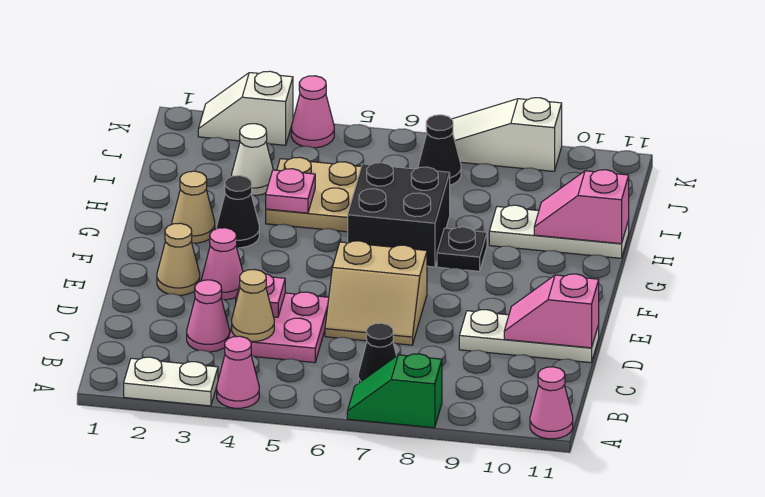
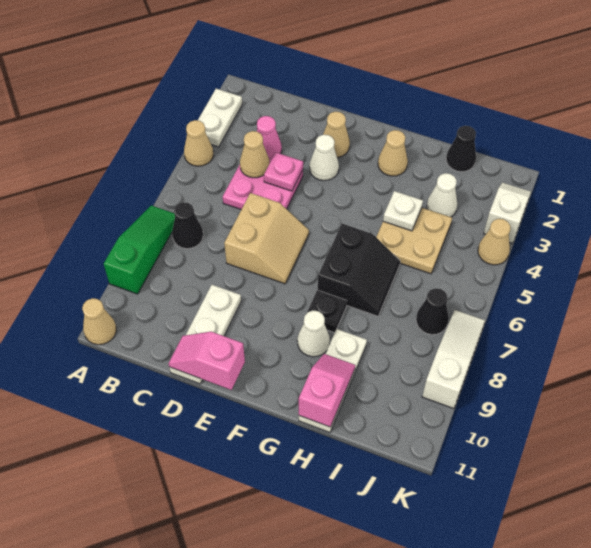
pink cone A4 level 1 -> tan cone A4 level 1
green slope A7:A8 level 1 top 8 -> green slope A7:A9 level 1 top 9
pink cone A11 level 1 -> tan cone A11 level 1
tan slope D6:E7 level 1 top E -> tan slope D6:E7 level 1 top D
pink slope D10:D11 level 2 top 11 -> pink slope D11:E11 level 2 top E
pink cone E3 level 1 -> white cone E3 level 1
black cone G3 level 1 -> black cone I1 level 1
black brick G6:H7 level 1 -> black slope G6:H7 level 1 top G
none -> white cone G9 level 1
pink plate H4 level 2 -> white plate H4 level 2
pink cone K4 level 1 -> tan cone K4 level 1

